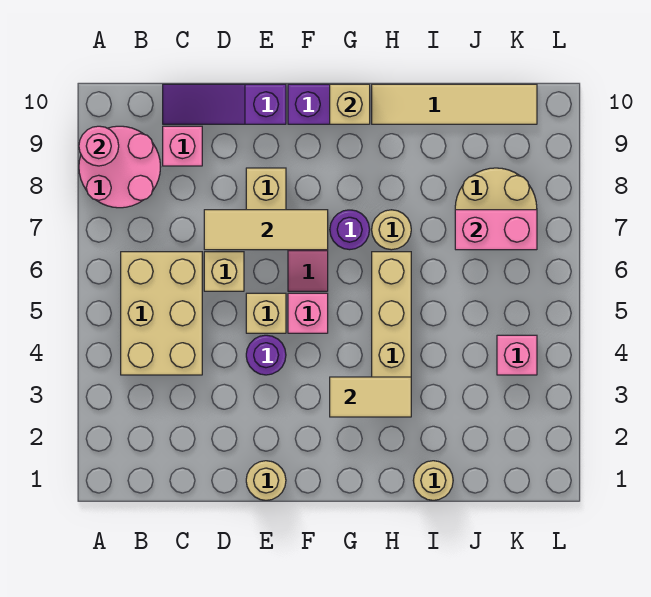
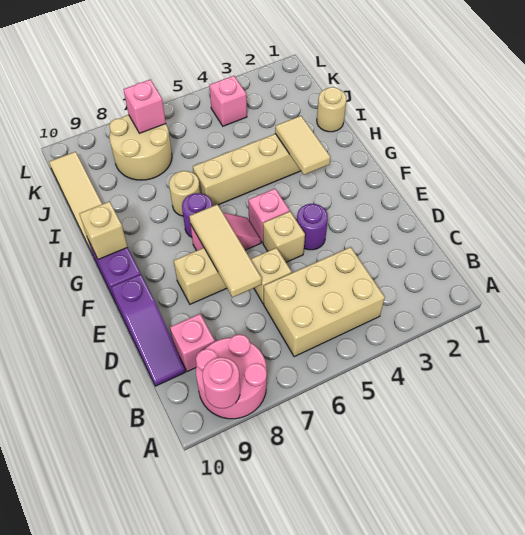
tan round brick E1 level 1 -> none
pink brick J7:K7 level 2 -> pink brick K7 level 2

